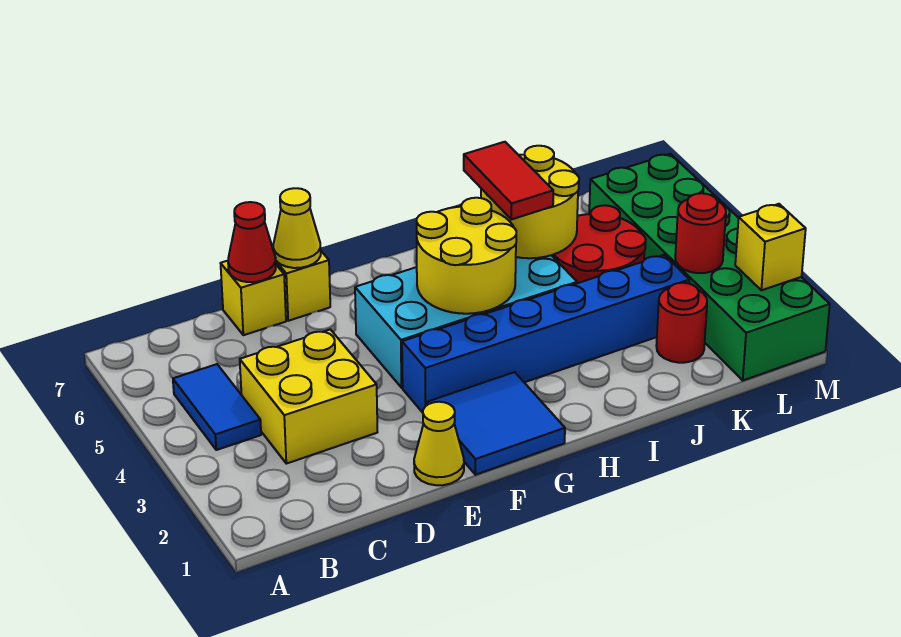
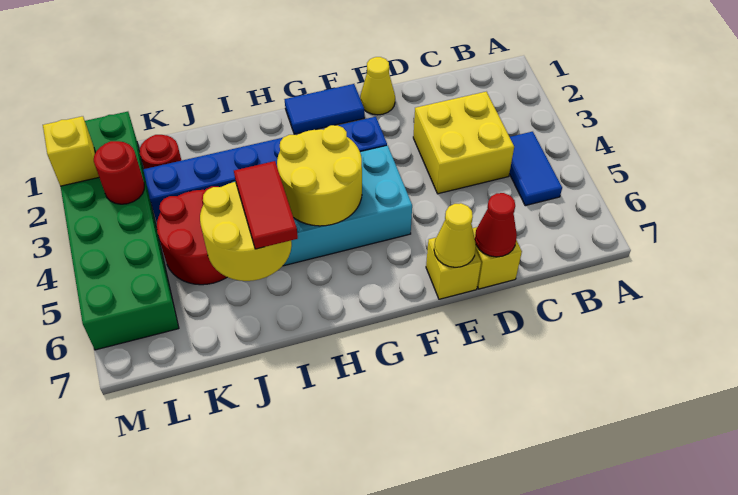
blue tile F1:G2 level 1 -> blue tile F1:G1 level 1

